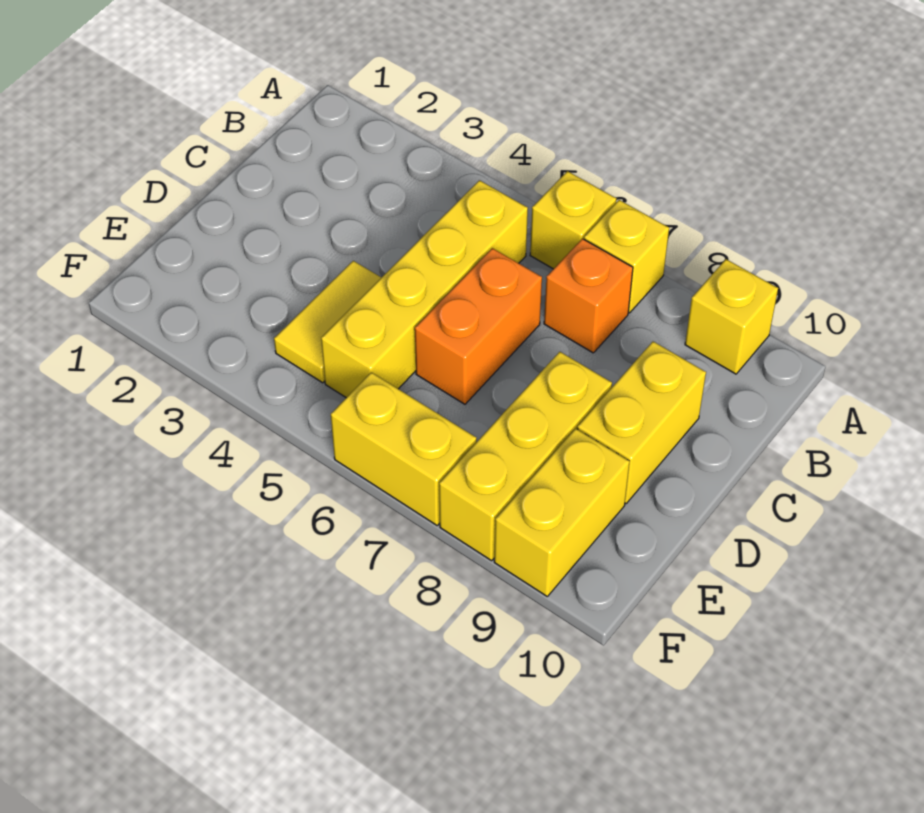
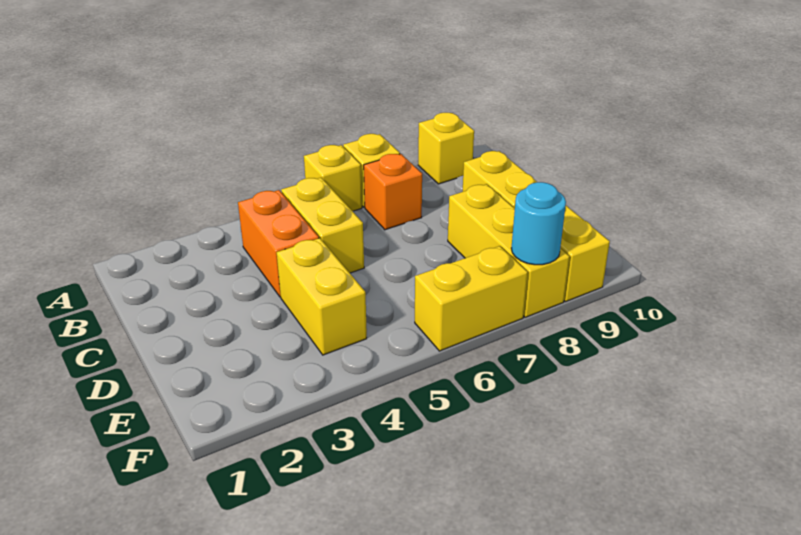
yellow brick B5:E5 level 1 -> yellow brick B5:C5 level 1
orange brick C6:D6 level 1 -> orange brick B4:C4 level 1
yellow tile D4:E4 level 1 -> yellow brick D4:E4 level 1
none -> cyan round brick F8 level 2

